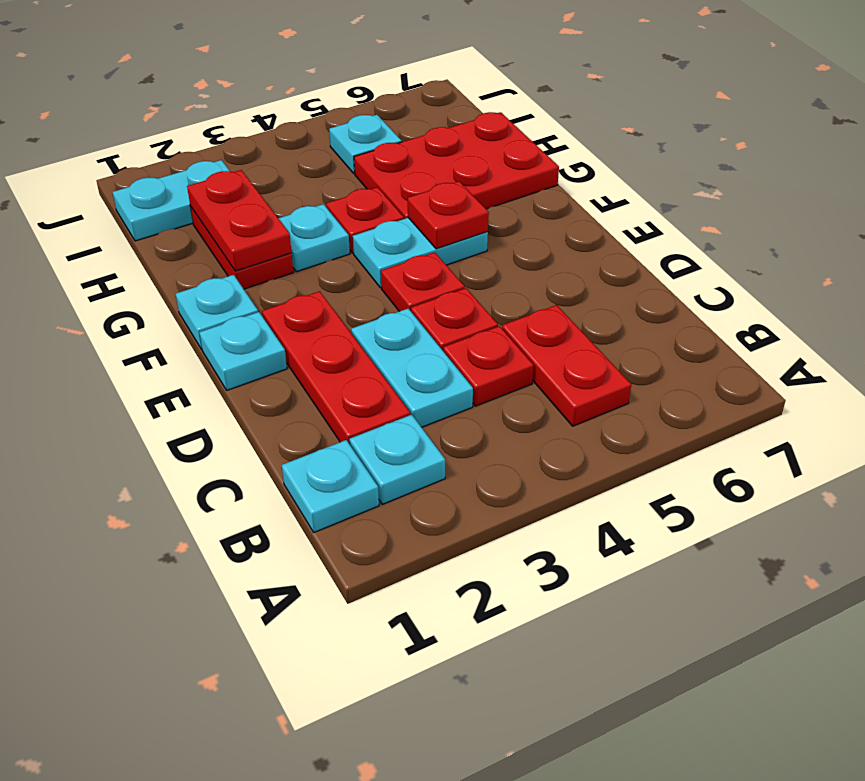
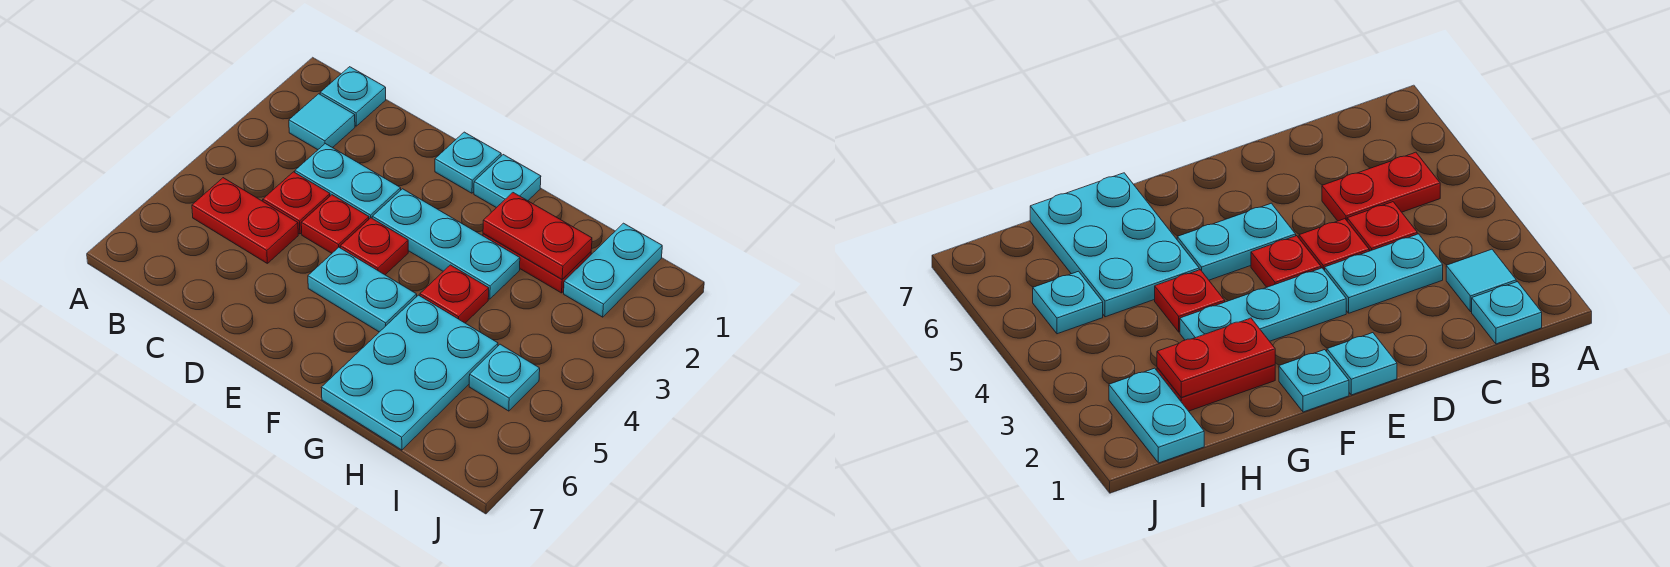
cyan plate B2 level 1 -> cyan tile B2 level 1
red plate C2:E2 level 1 -> none
cyan plate F4:F5 level 1 -> cyan plate E5:F5 level 1
red plate F5 level 2 -> none
cyan plate G3 level 1 -> cyan plate E3:G3 level 1
red plate G5:H7 level 1 -> cyan plate G5:H7 level 1

